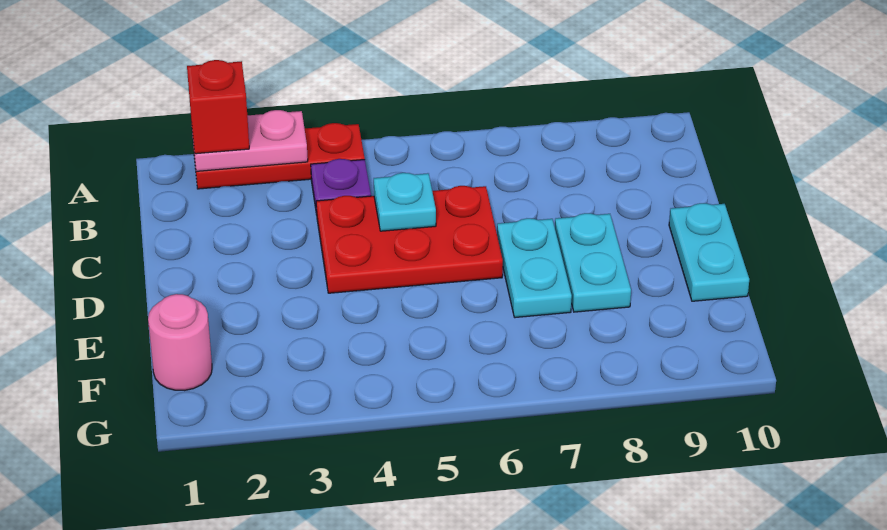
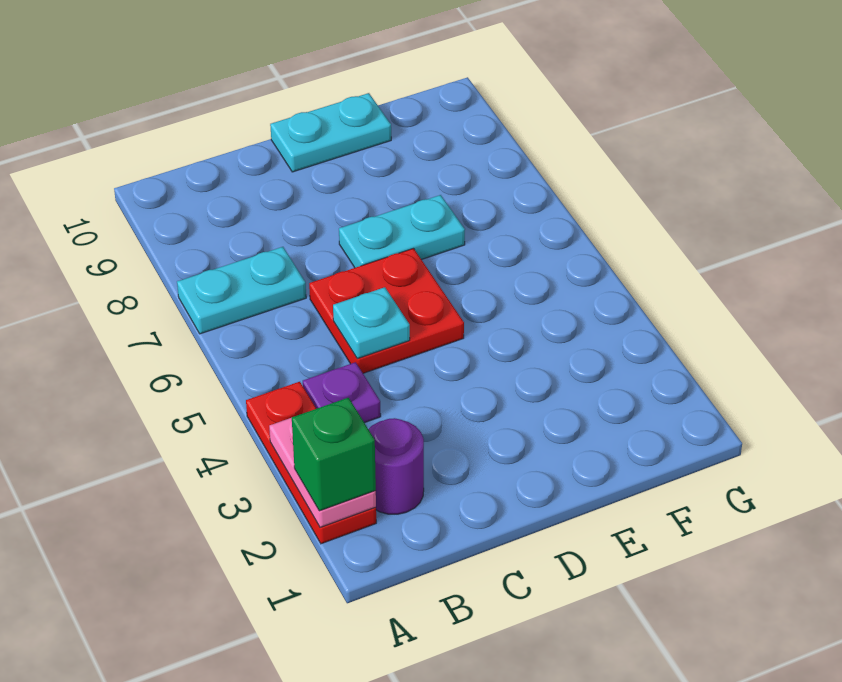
red brick A2 level 3 -> green brick A2 level 3
none -> purple round brick B2 level 1
red plate C4:D6 level 1 -> red plate C5:D6 level 1
cyan plate D8:E8 level 1 -> cyan plate A7:B7 level 1
pink round brick F1 level 1 -> none

